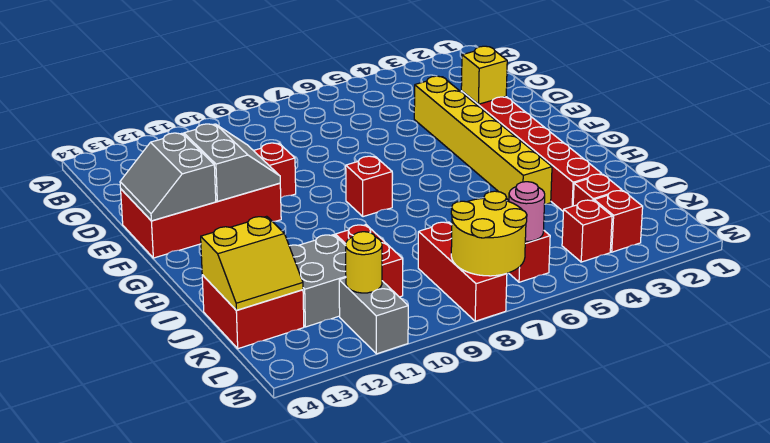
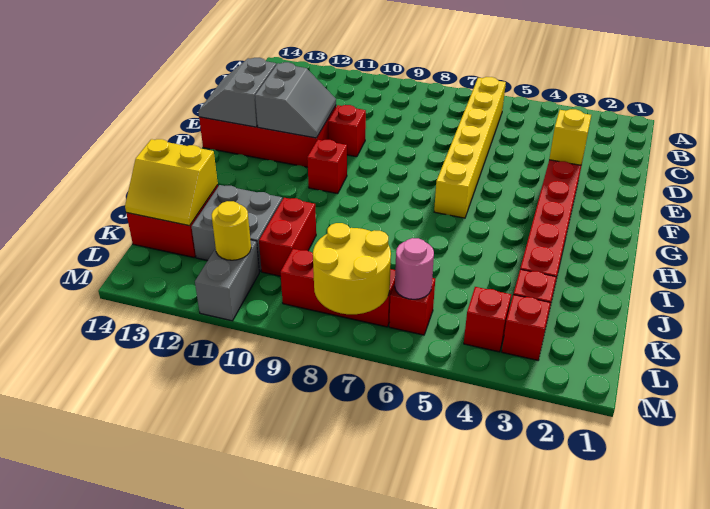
yellow brick D4:I4 level 1 -> yellow brick B6:G6 level 1
red brick G8 level 1 -> red brick G10 level 1
red brick K8:M8 level 1 -> red brick L7:L9 level 1

